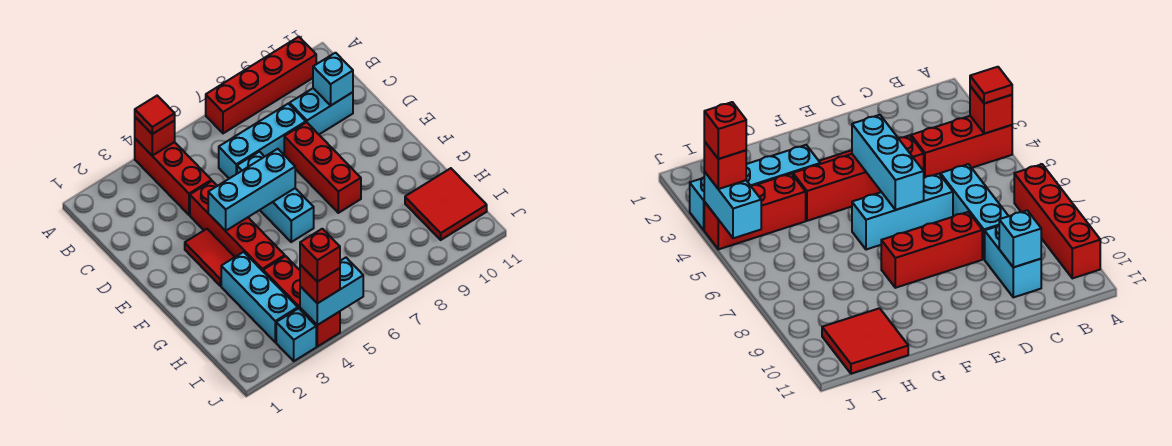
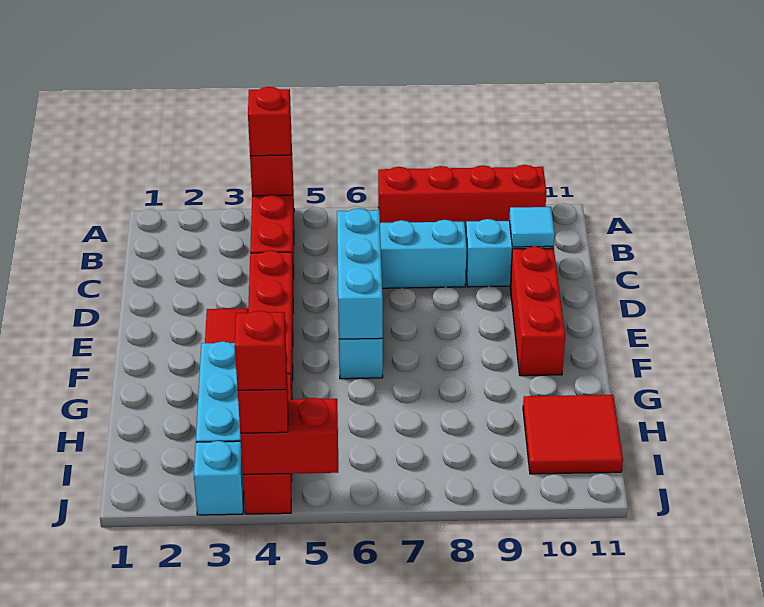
red tile A4 level 3 -> red brick A4 level 3
cyan brick C10 level 2 -> cyan tile C10 level 2
red brick D8:F8 level 1 -> red brick D10:F10 level 1
cyan brick E4:E6 level 2 -> cyan brick D6:F6 level 2
cyan brick J4:J5 level 2 -> red brick J4:J5 level 2

